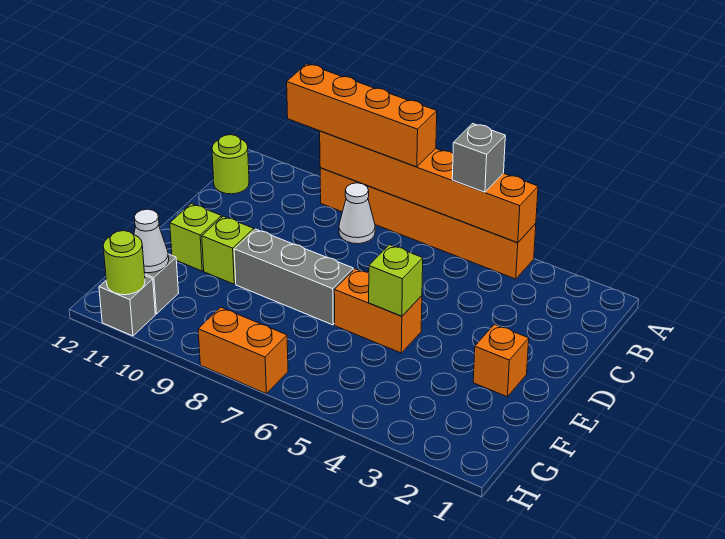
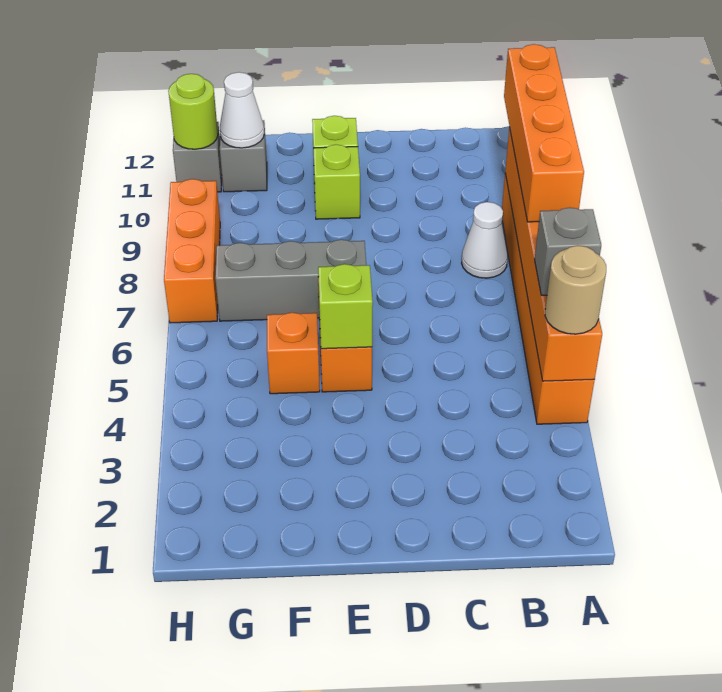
none -> tan round brick A4 level 3
lime round brick B12 level 1 -> none
orange brick E2 level 1 -> orange brick F5 level 1
grey brick E7:E9 level 1 -> grey brick E7:G7 level 1
orange brick H7:H8 level 1 -> orange brick H7:H9 level 1

